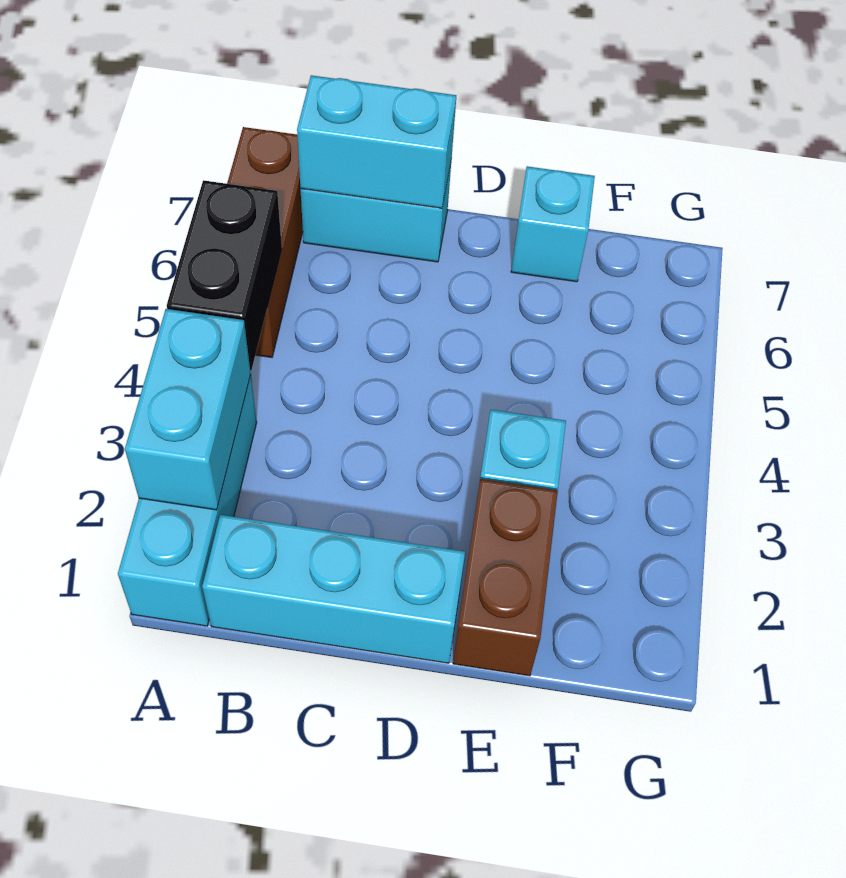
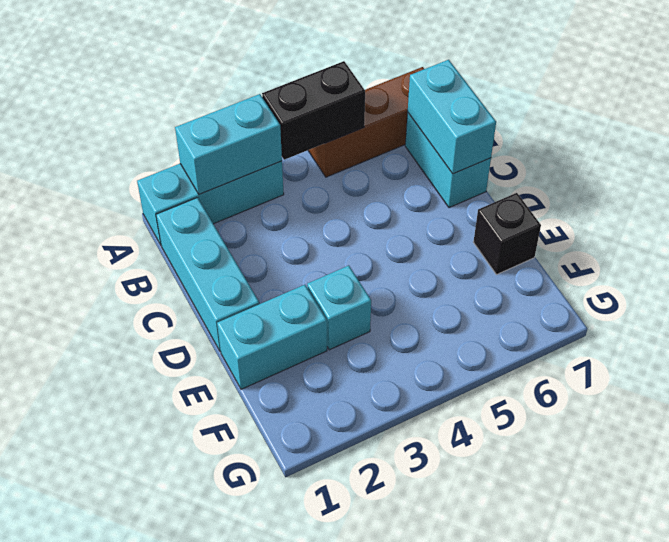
brown brick E1:E2 level 1 -> cyan brick E1:E2 level 1
cyan brick E7 level 1 -> black brick E7 level 1

